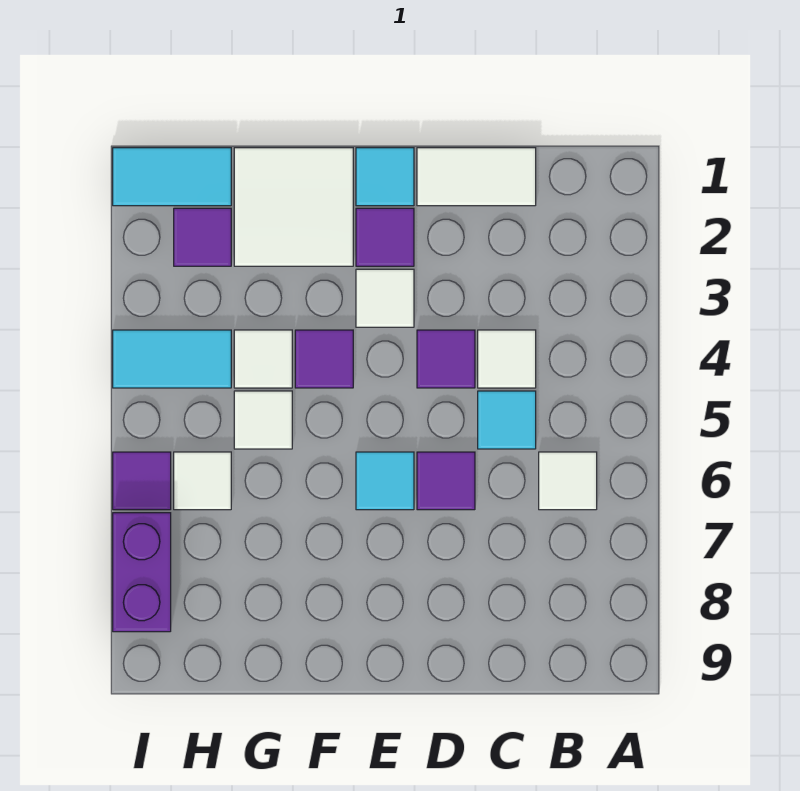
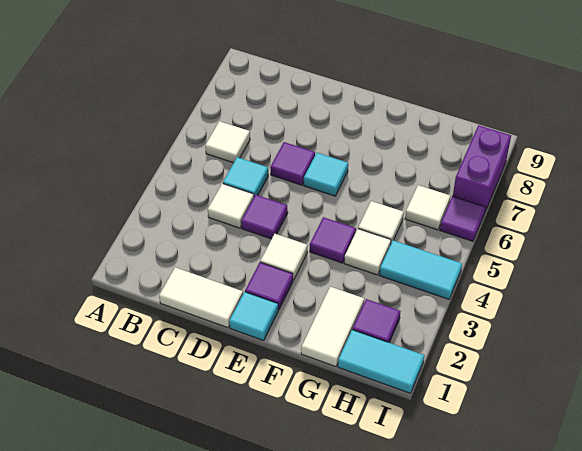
white tile F1:G2 level 1 -> white tile G1:G2 level 1

